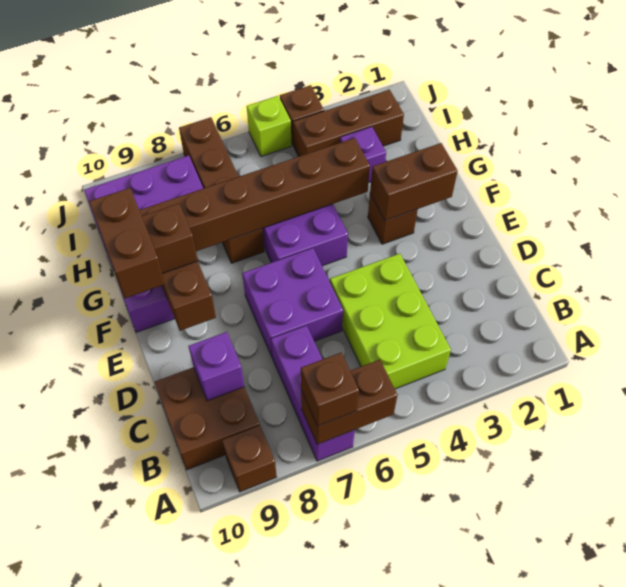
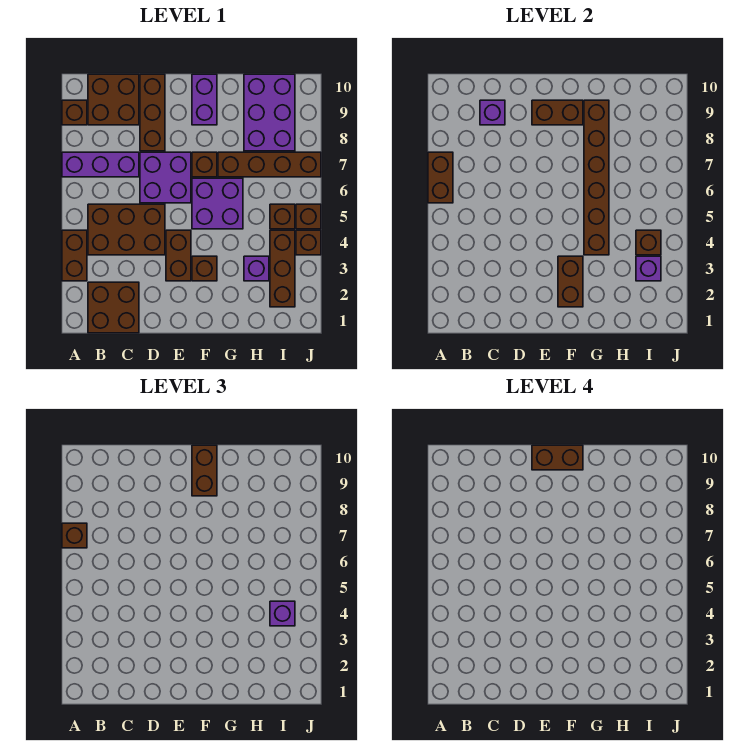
none -> brown brick A3:A4 level 1
none -> brown brick B1:C2 level 1
lime brick B4:D5 level 1 -> brown brick B4:D5 level 1
none -> brown brick D8:D10 level 1
none -> brown brick E3:E4 level 1
none -> brown brick F7 level 1
none -> purple brick I3 level 2
none -> brown brick I4 level 2
none -> purple brick I4 level 3
none -> brown brick I5 level 1
lime brick J5 level 1 -> brown brick J5 level 1

